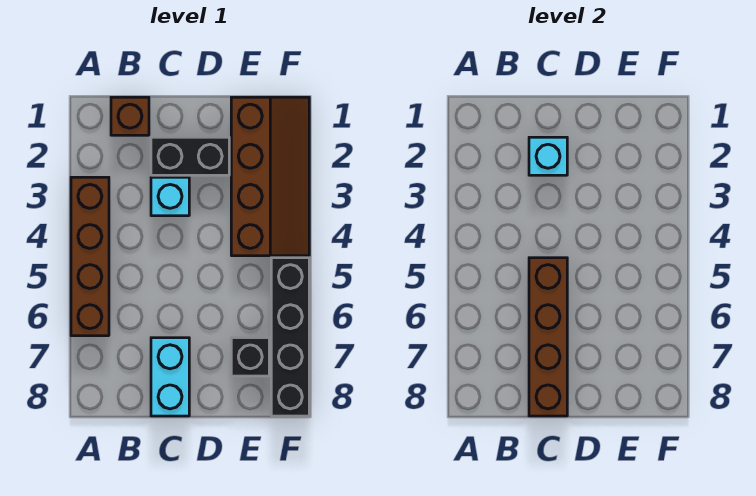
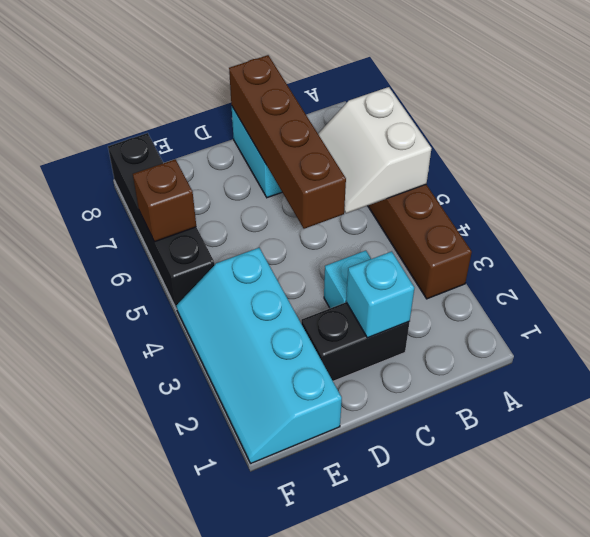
none -> white slope A5:B6 level 2 top A
brown brick B1 level 1 -> brown brick F6 level 2
brown slope E1:F4 level 1 top E -> cyan slope E1:F4 level 1 top E
black brick E7 level 1 -> none

